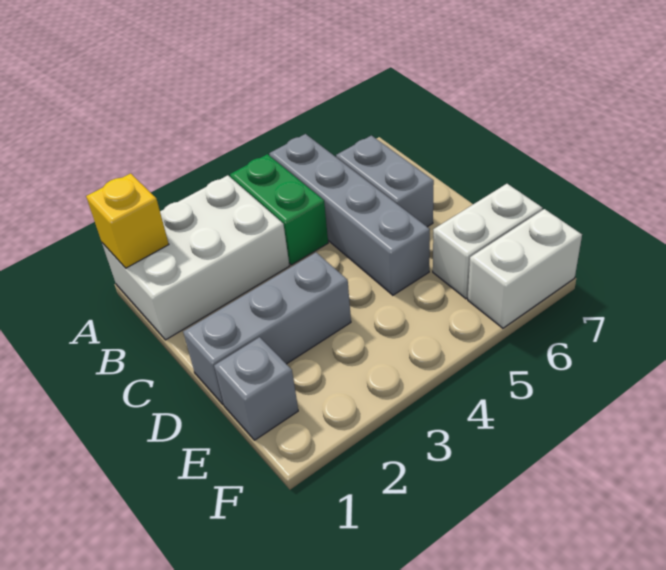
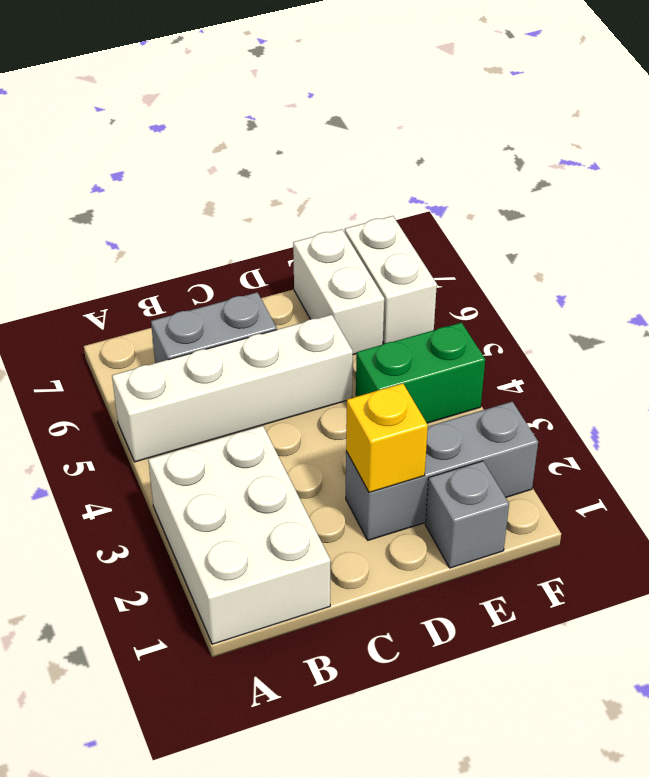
yellow brick A1 level 2 -> yellow brick D2 level 2
green brick A4:B4 level 1 -> green brick E4:F4 level 1
grey brick A5:D5 level 1 -> white brick A5:D5 level 1
grey brick D1:D3 level 1 -> grey brick D2:F2 level 1

